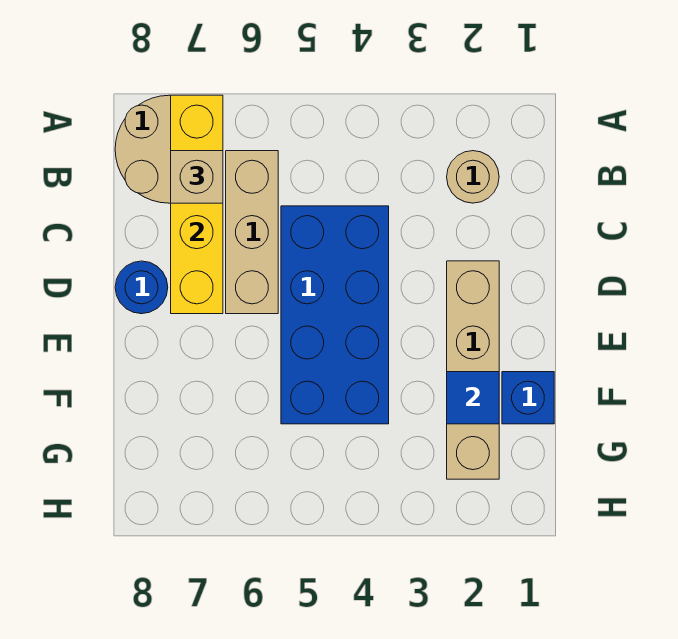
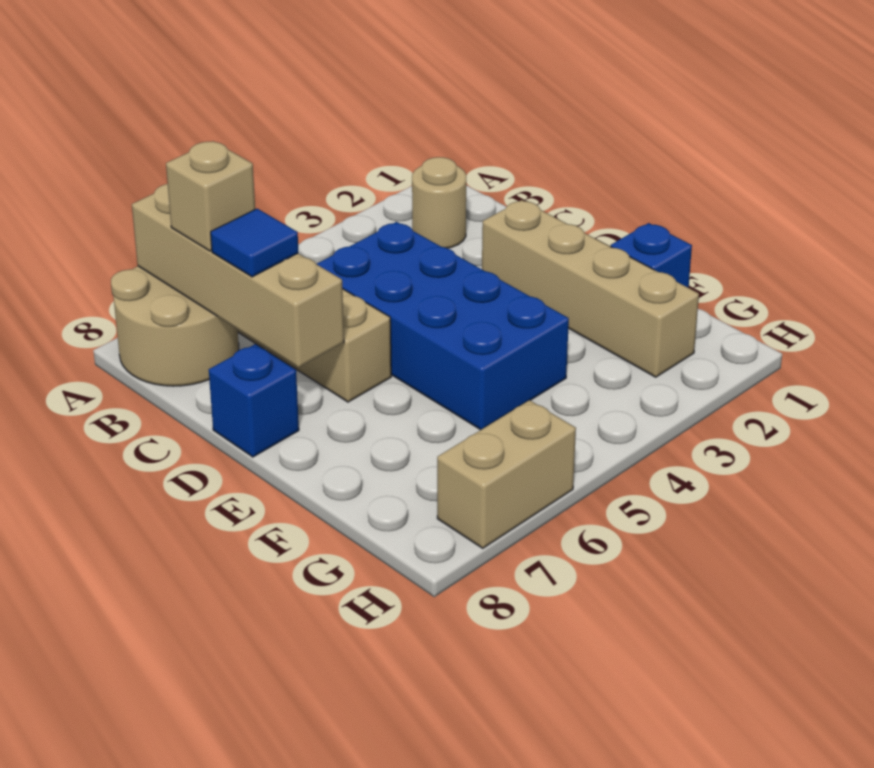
yellow brick A7:D7 level 2 -> tan brick A7:D7 level 2
blue round brick D8 level 1 -> blue brick D8 level 1
blue tile F2 level 2 -> blue tile C7 level 3
none -> tan brick H6:H7 level 1

